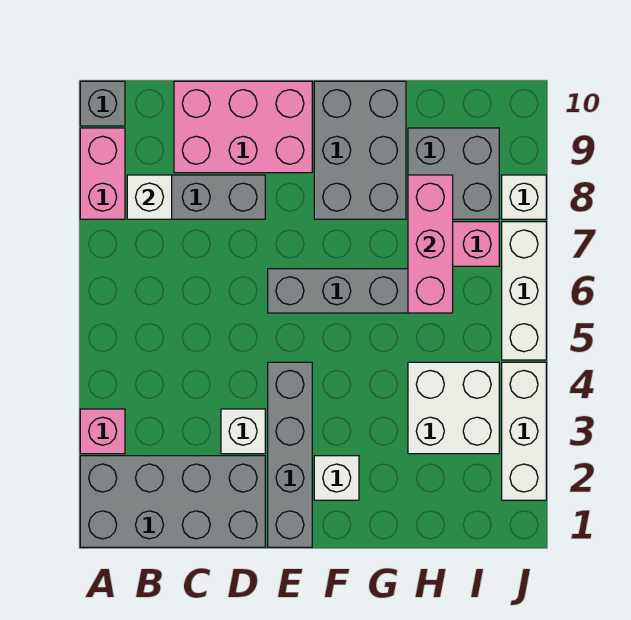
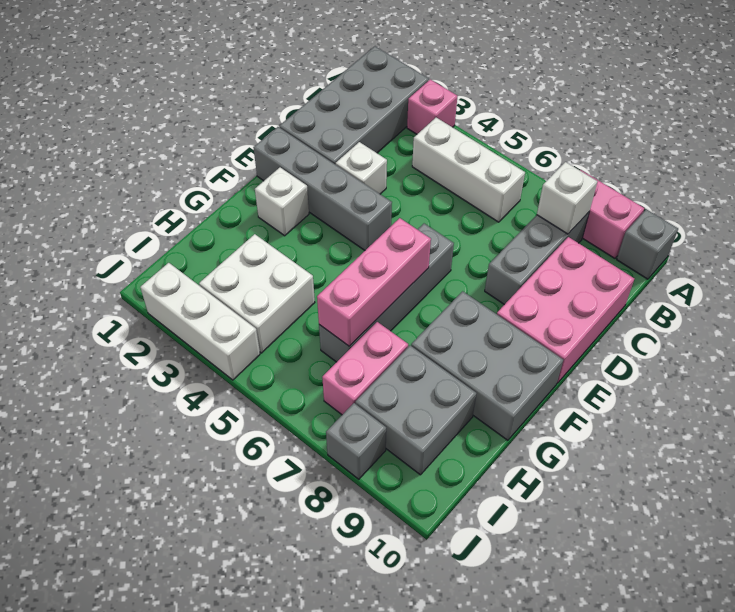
pink brick H6:H8 level 2 -> pink brick F6:H6 level 2
white brick J5:J7 level 1 -> white brick B4:B6 level 1
white brick J8 level 1 -> grey brick J8 level 1

